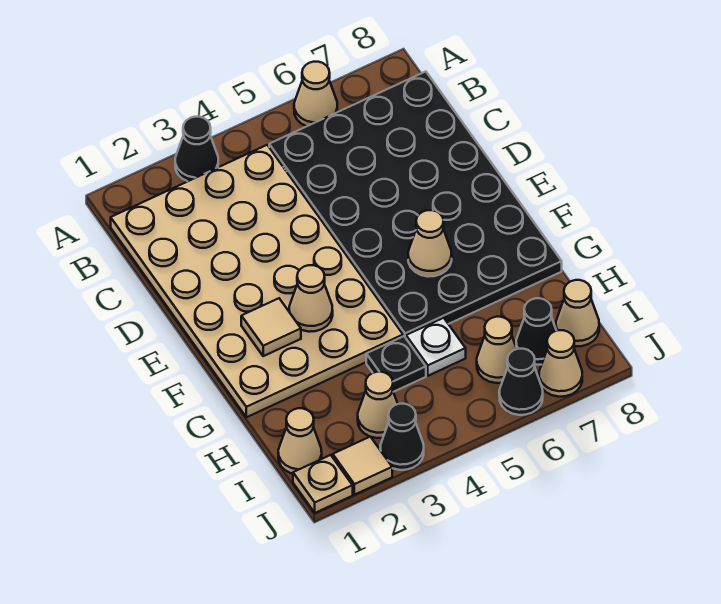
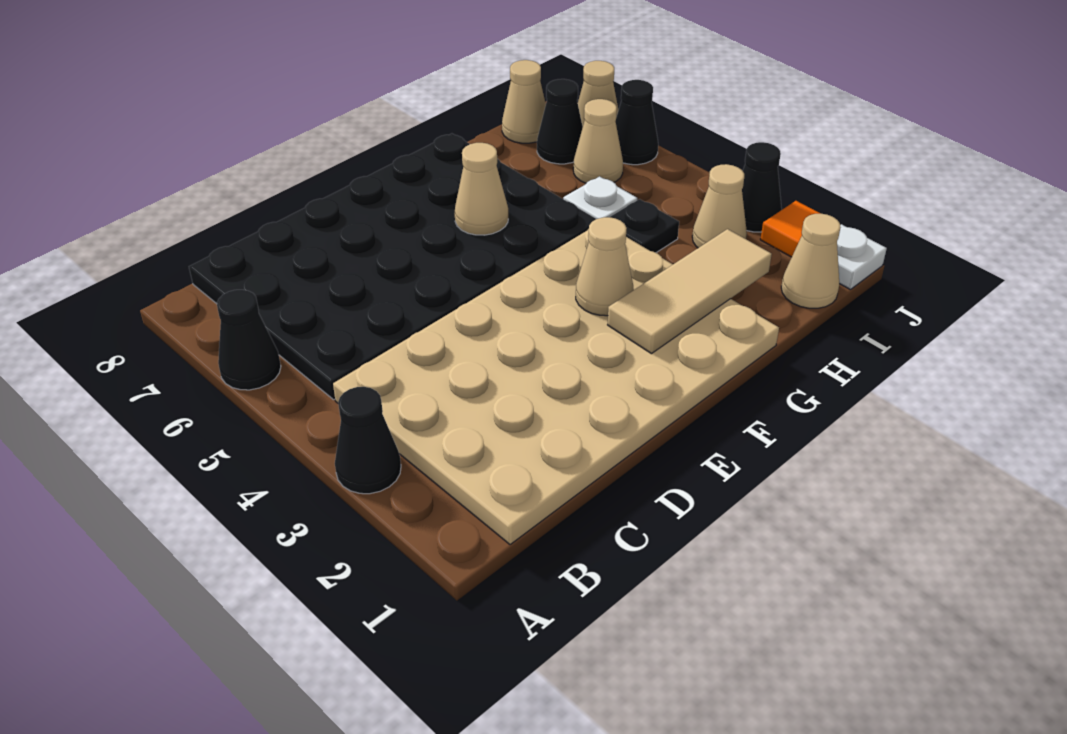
tan cone A6 level 1 -> black cone A6 level 1
tan tile F2 level 2 -> tan tile F2:H2 level 2
tan plate J1 level 1 -> white plate J1 level 1
tan tile J2 level 1 -> orange tile J2 level 1

